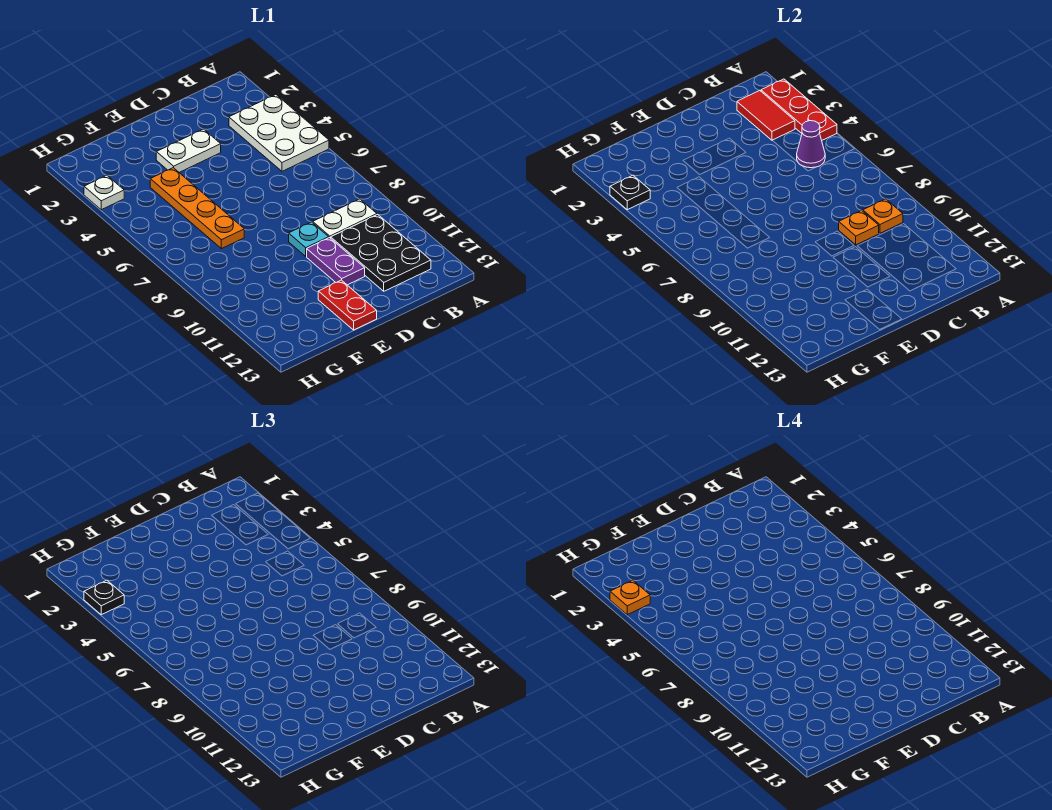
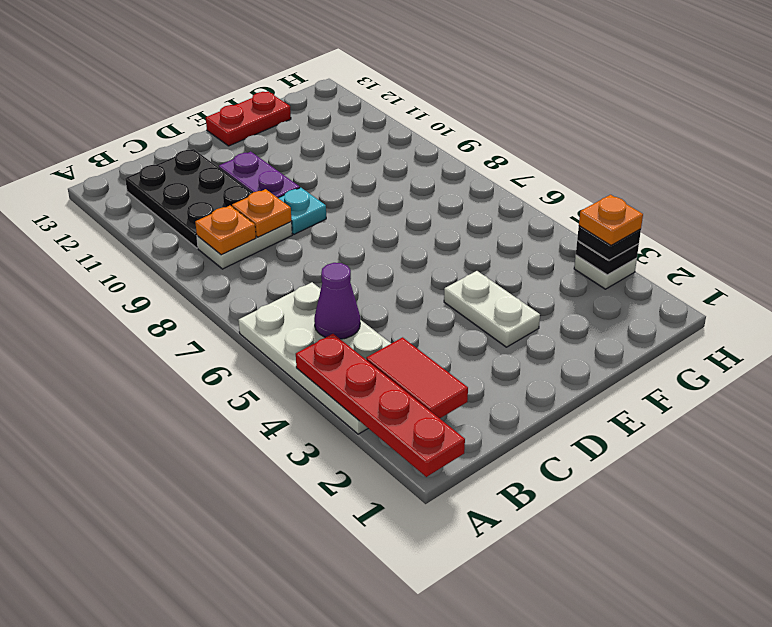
red plate A2:A4 level 2 -> red plate A1:A4 level 2
white plate A3:B5 level 1 -> white plate A3:B6 level 1
white plate D3:E3 level 1 -> white plate E3:E4 level 1
red plate E12:E13 level 1 -> red plate E13:F13 level 1
orange plate F4:F7 level 1 -> none

